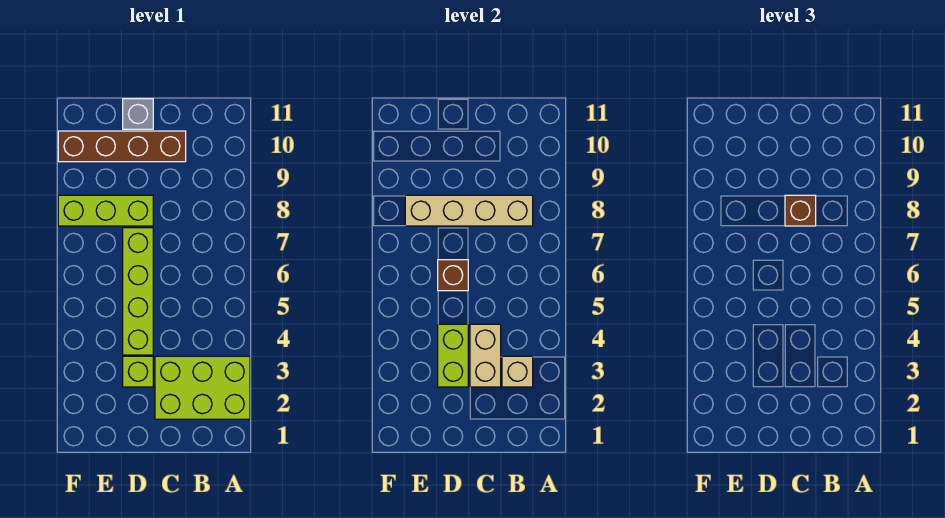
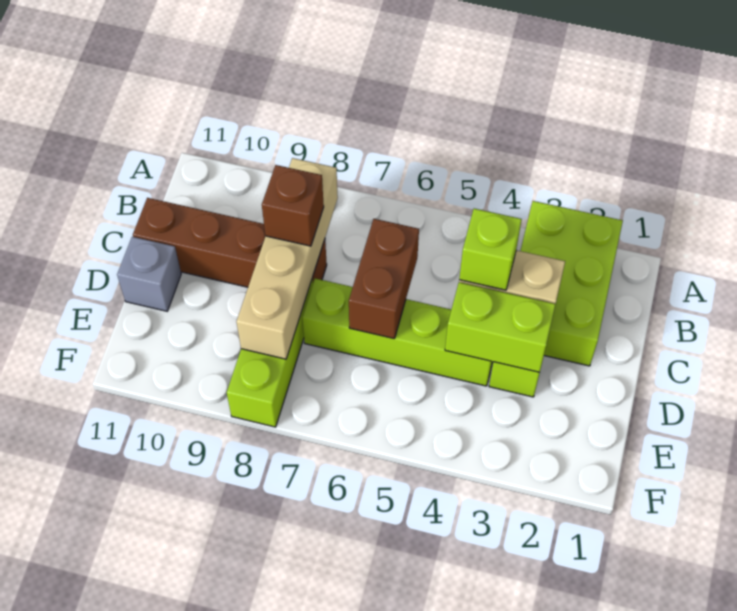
tan brick B3 level 2 -> none
none -> lime brick C4 level 3
brown brick C10:F10 level 1 -> brown brick C8:C11 level 1
brown brick D6 level 2 -> brown brick C6:D6 level 2

